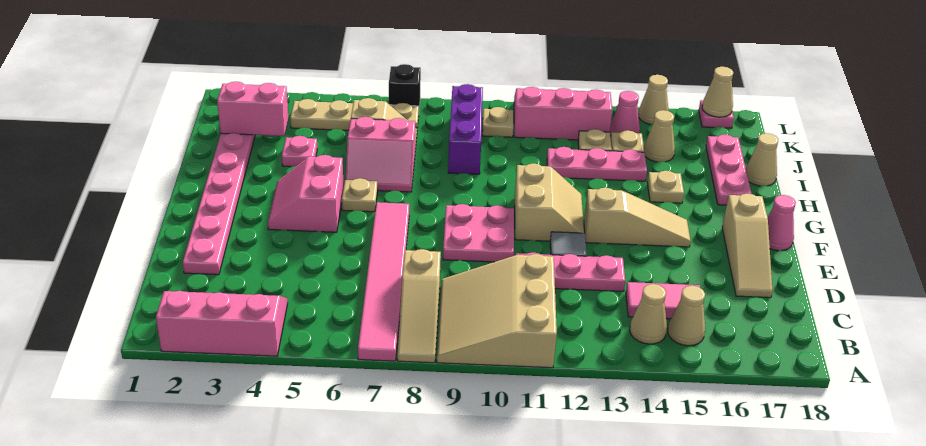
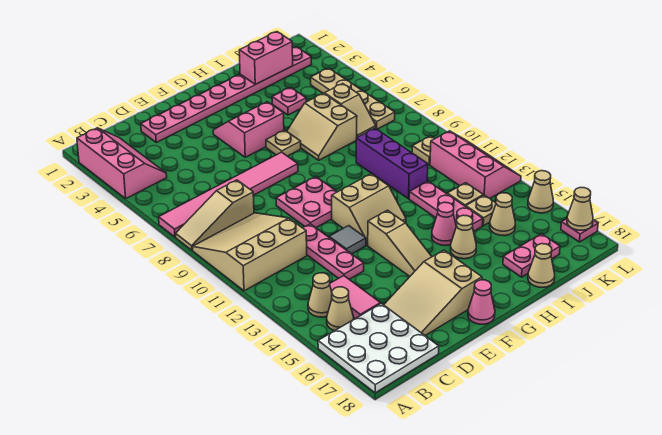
none -> white plate A16:C18 level 1
tan slope D17:F17 level 1 top F -> tan slope D16:F17 level 1 top F
pink slope H6:I7 level 1 top I -> tan slope H6:I7 level 1 top I
tan plate H15 level 1 -> tan cone H15 level 1
pink plate H17:J17 level 1 -> pink plate I17:J17 level 1
purple brick I9:K9 level 1 -> purple brick I9:I11 level 1
pink brick J2:J3 level 2 -> pink brick I2:J2 level 2
pink cone K14 level 1 -> pink cone H14 level 1
black brick L7 level 1 -> none

